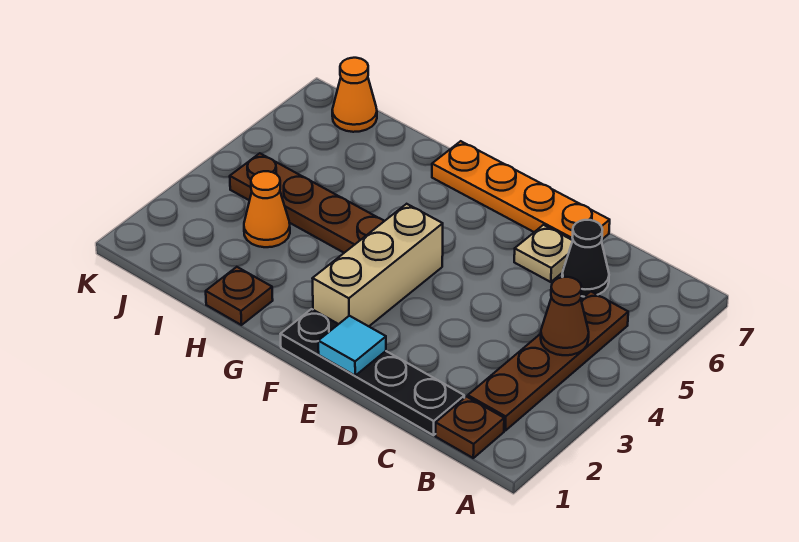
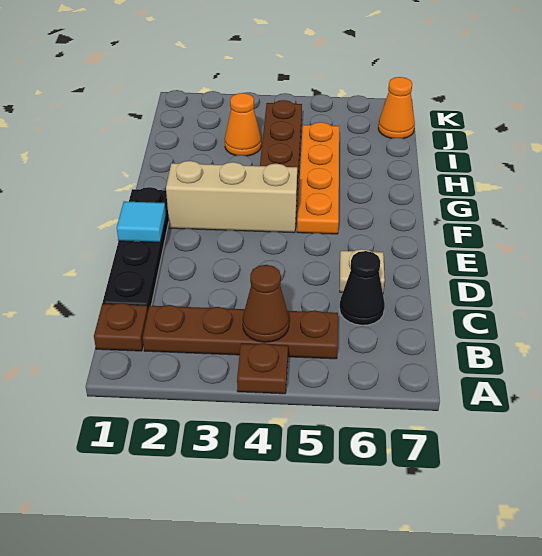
orange plate D7:G7 level 1 -> orange plate F5:I5 level 1
brown plate H1 level 1 -> brown plate A4 level 1

